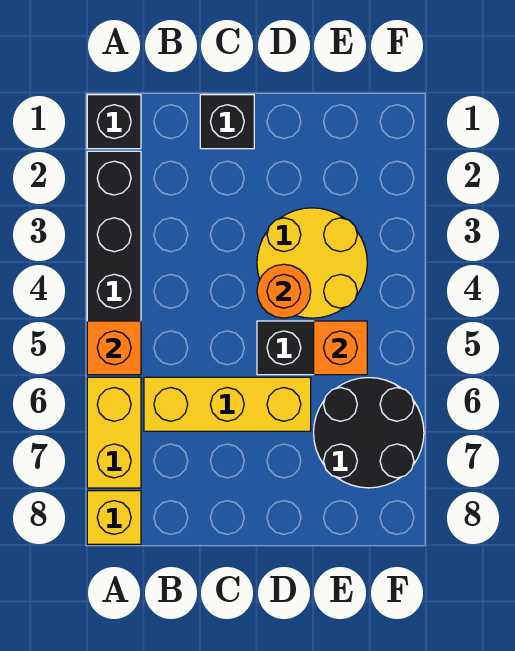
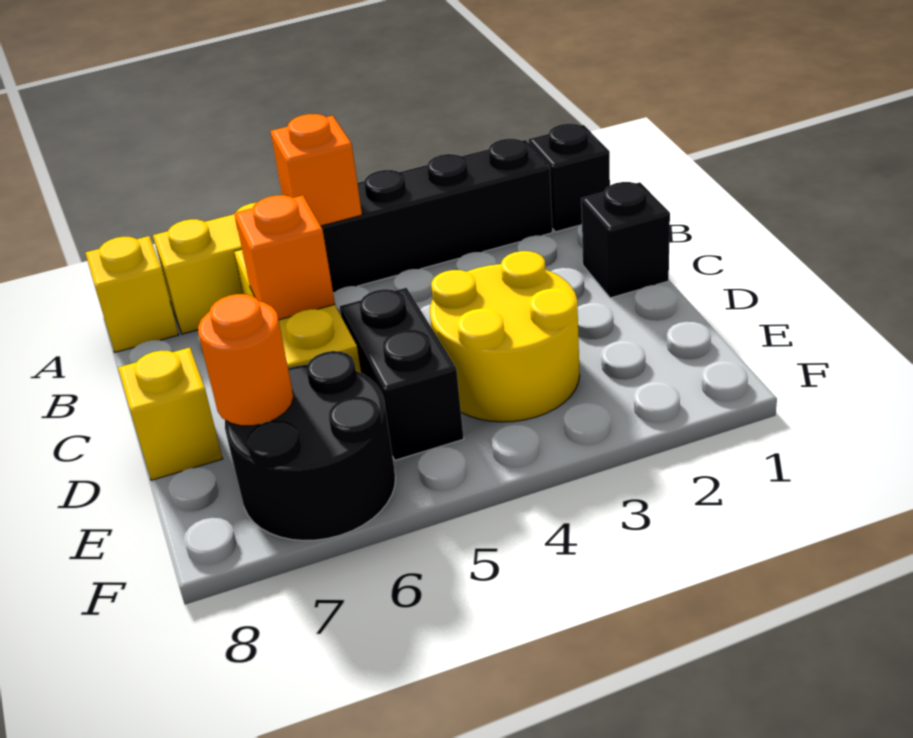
orange round brick D4 level 2 -> orange round brick E7 level 2
none -> yellow brick D8 level 1
orange brick E5 level 2 -> orange brick C6 level 2

